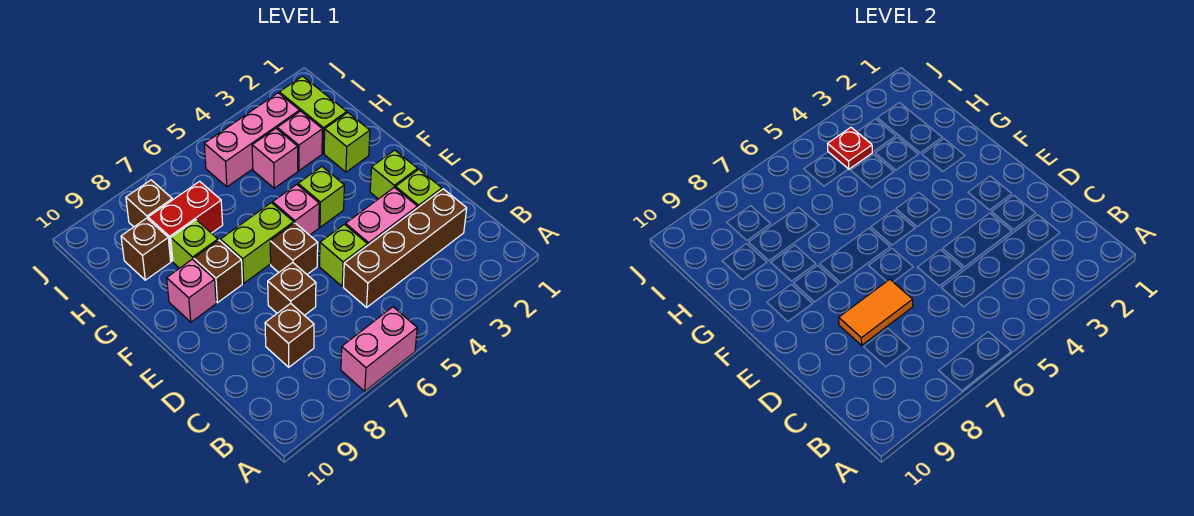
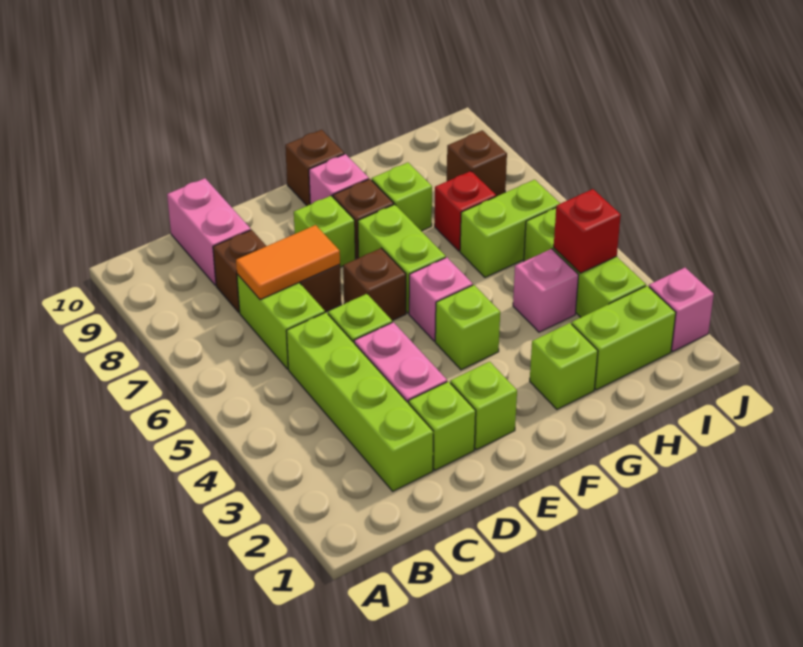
pink brick A6:A7 level 1 -> pink brick C9:C10 level 1
brown brick C2:C5 level 1 -> lime brick C2:C5 level 1
none -> lime brick C6:C7 level 1
orange tile D7:D8 level 2 -> orange tile C7:D7 level 2
none -> lime brick E8 level 1
pink brick H3 level 1 -> pink brick J2 level 1
none -> lime brick H6:I6 level 1
red brick H7:H8 level 1 -> red brick H7 level 1
brown brick H9 level 1 -> brown brick F10 level 1
pink brick I3:I5 level 1 -> lime brick I3:I5 level 1
red plate I4 level 2 -> red brick I4 level 2

